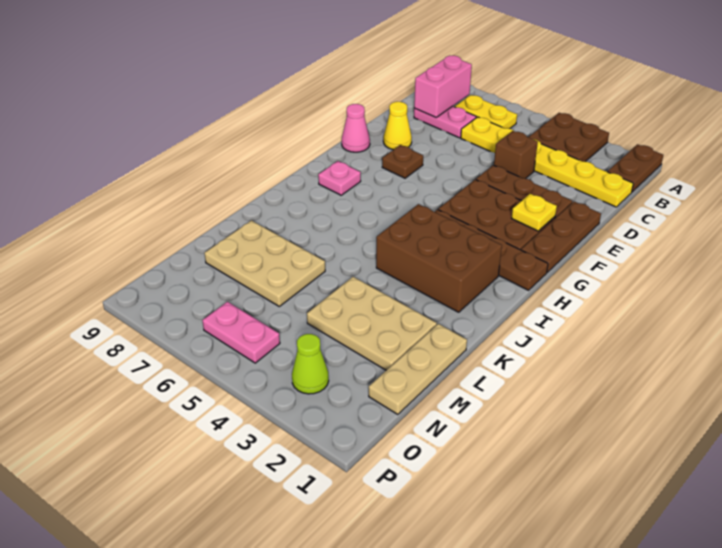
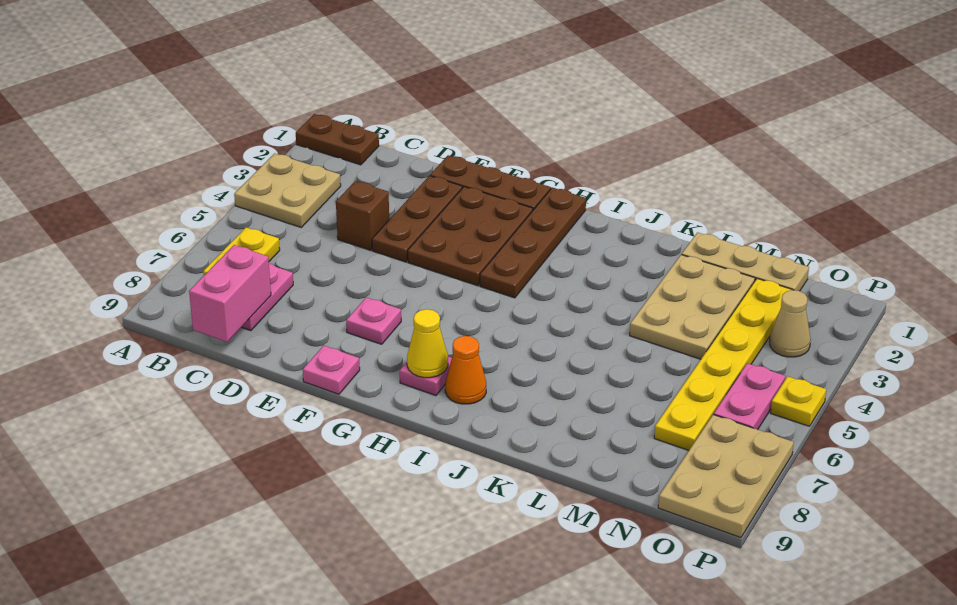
brown plate A3:B4 level 1 -> tan plate A3:B4 level 1
pink brick B8:C8 level 2 -> pink brick C8:C9 level 2
yellow plate C1:C6 level 1 -> yellow plate N2:N7 level 1
yellow cone E8 level 1 -> yellow cone H8 level 2
yellow plate F2 level 2 -> yellow plate P5 level 1
brown plate F7 level 1 -> pink plate F7 level 1
pink cone F9 level 1 -> pink plate F9 level 1
brown brick I2:J4 level 1 -> none
none -> orange cone I8 level 1
tan plate L6:M8 level 1 -> tan plate O7:P9 level 1
lime cone O3 level 1 -> tan cone O3 level 1

